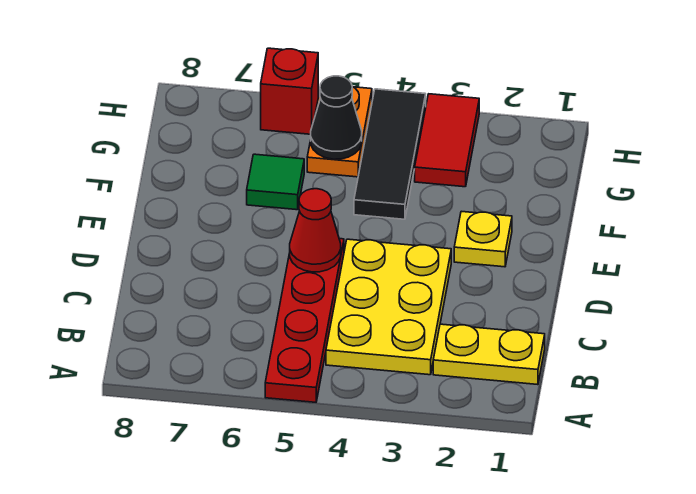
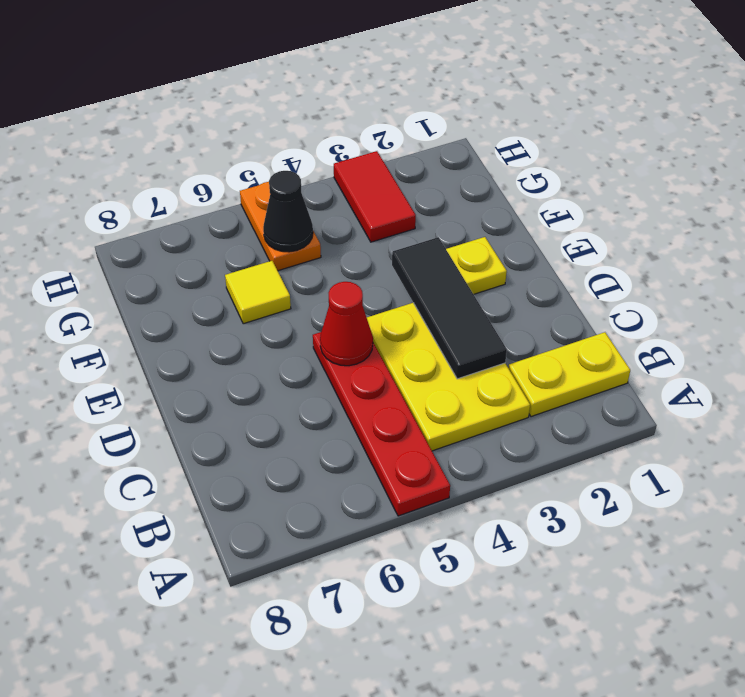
black tile F4:H4 level 1 -> black tile C3:E3 level 2
green tile F6 level 1 -> yellow tile F6 level 1
red brick H6 level 1 -> none

